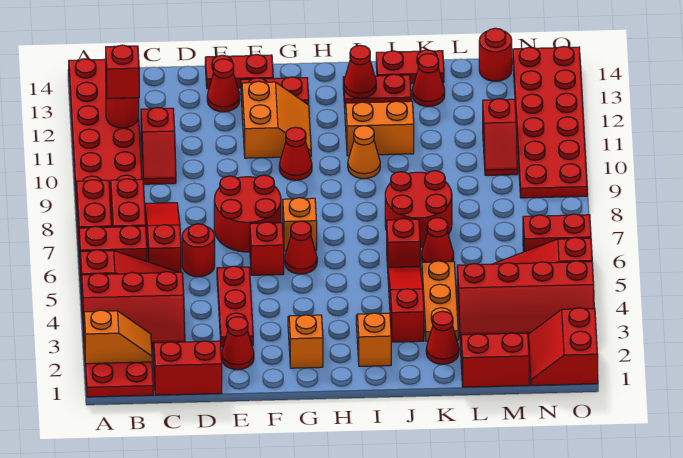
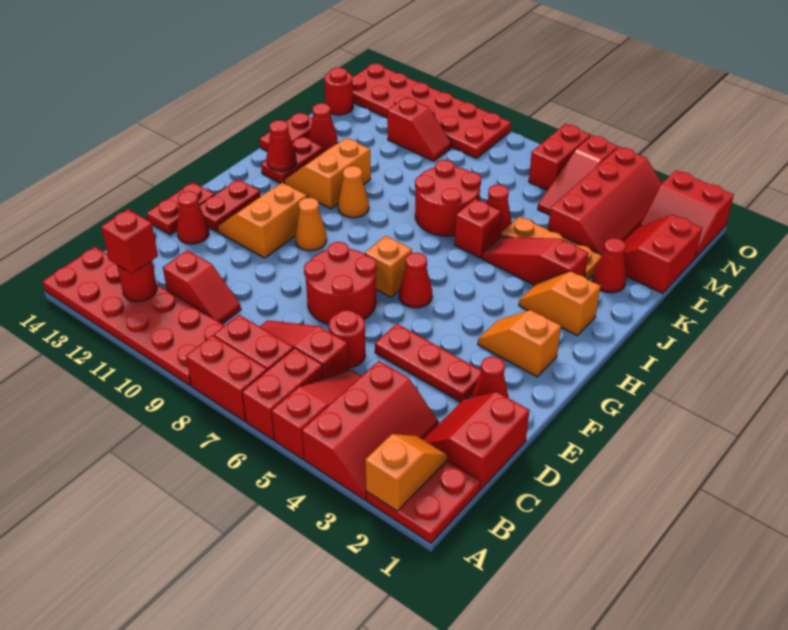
red brick F6 level 1 -> none
orange slope F11:G12 level 1 top F -> orange slope F11:G12 level 1 top 11
red cone G10 level 1 -> orange cone G10 level 1

